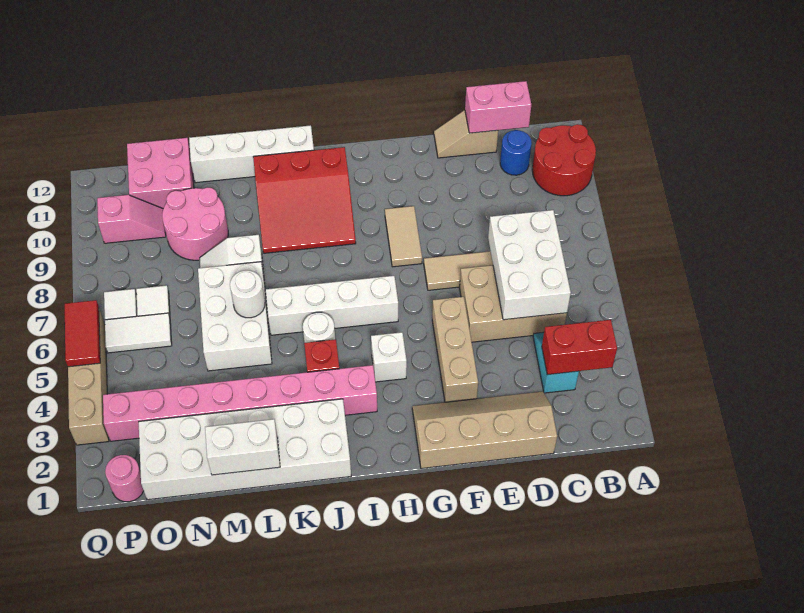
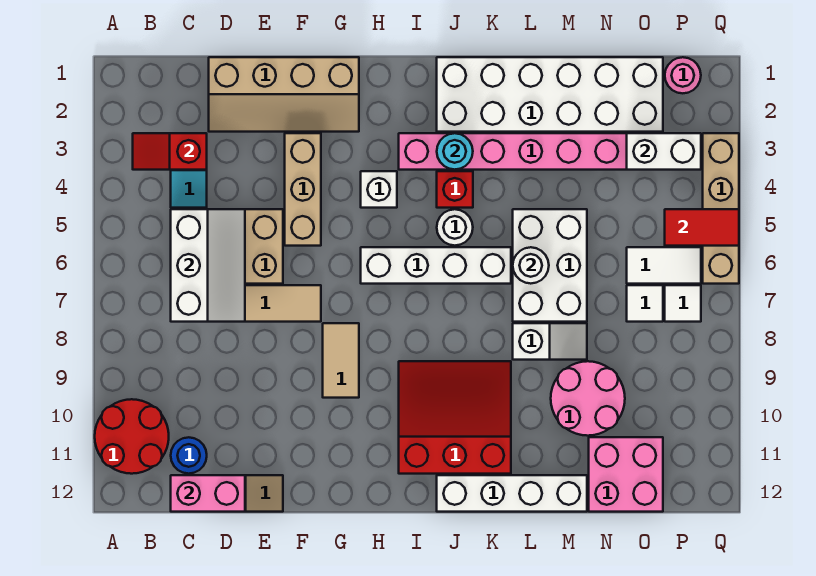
red brick B3:C3 level 2 -> red slope B3:C3 level 2 top C
white brick C5:D7 level 2 -> white slope C5:D7 level 2 top C
none -> cyan round brick J3 level 2
white brick L1:M1 level 2 -> white brick O3:P3 level 2
pink slope O10:P10 level 1 top P -> none
red tile Q5:Q6 level 2 -> red tile P5:Q5 level 2

